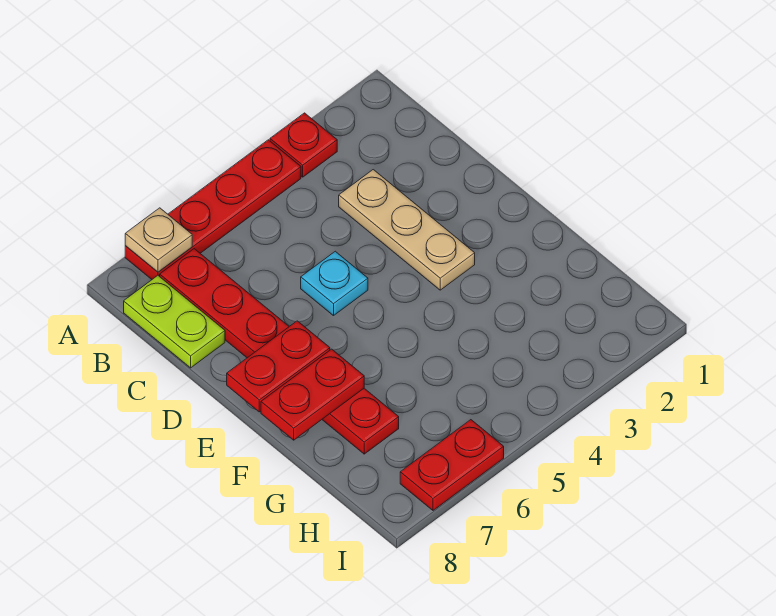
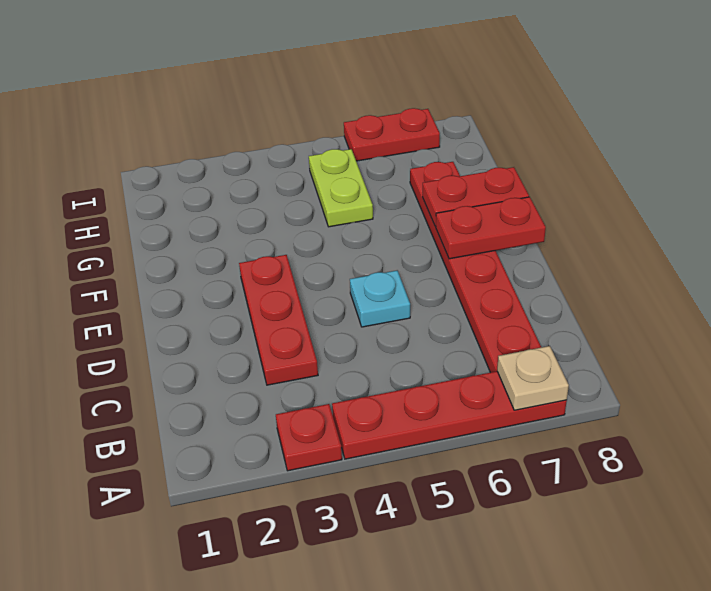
lime plate B8:C8 level 1 -> lime plate G5:H5 level 1
tan plate C3:E3 level 1 -> red plate C3:E3 level 1

